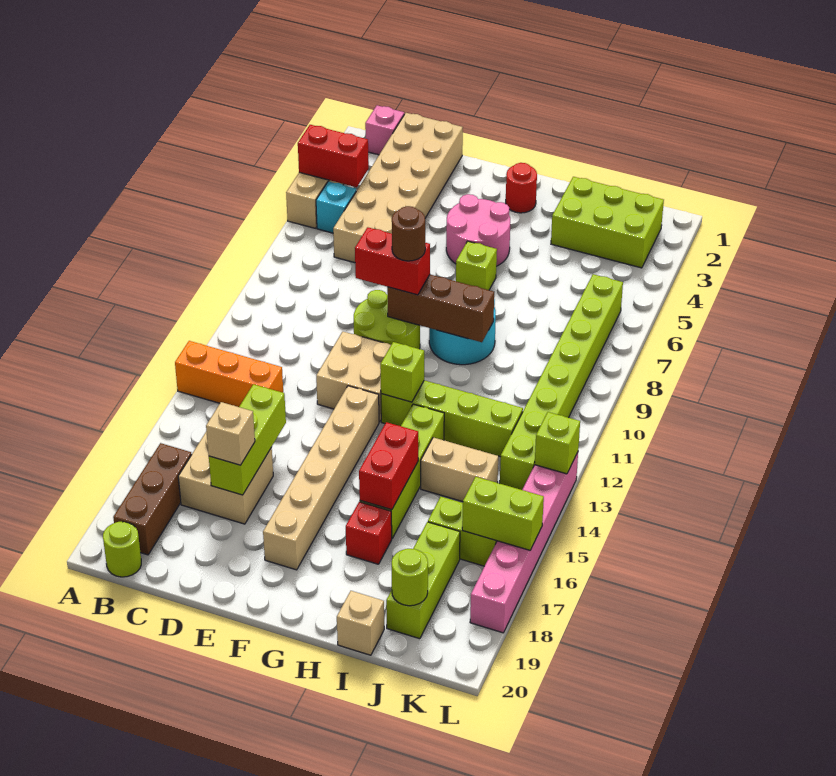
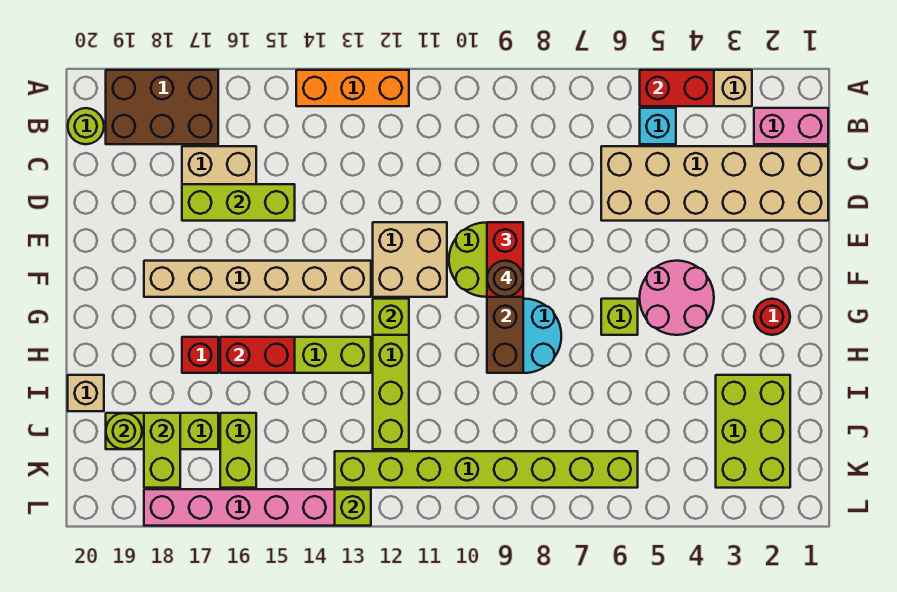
red brick A4:B4 level 2 -> red brick A4:A5 level 2
orange brick A13:C13 level 1 -> orange brick A12:A14 level 1
pink brick B1 level 1 -> pink brick B1:B2 level 1
brown brick B17:B19 level 1 -> brown brick A17:B19 level 1
tan brick D17 level 3 -> none
tan brick I14:J14 level 1 -> none
lime brick K16:L16 level 2 -> lime brick J18:K18 level 2

